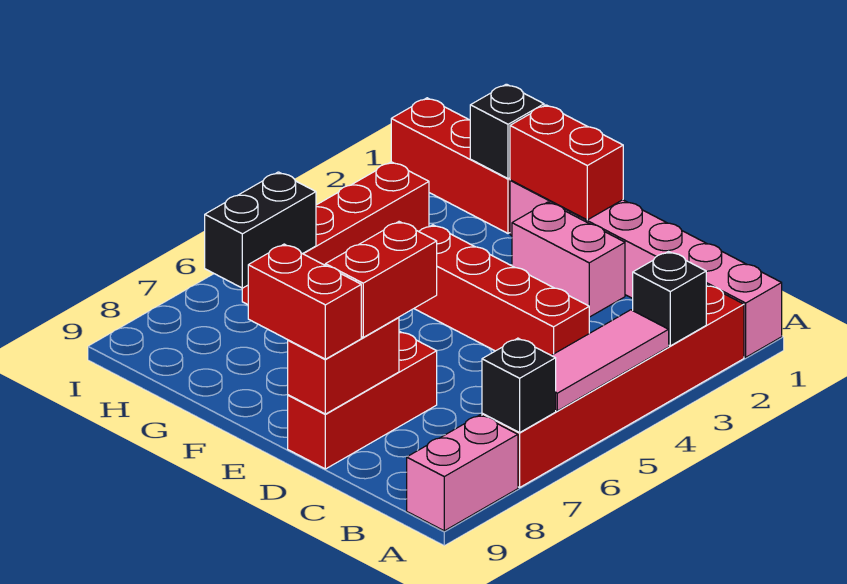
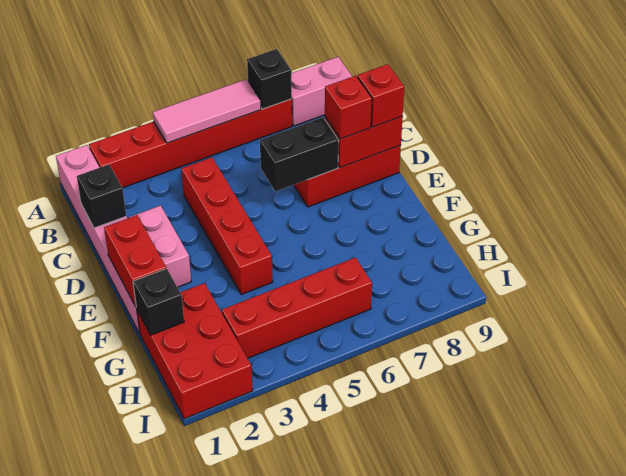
black brick A3 level 2 -> black brick C1 level 2
red brick D7:D8 level 3 -> red brick D8 level 3
red brick D9:E9 level 3 -> red brick D9 level 3
red brick G1:I1 level 1 -> red brick G1:I2 level 1
black brick H6:H7 level 2 -> black brick D6:D7 level 2

